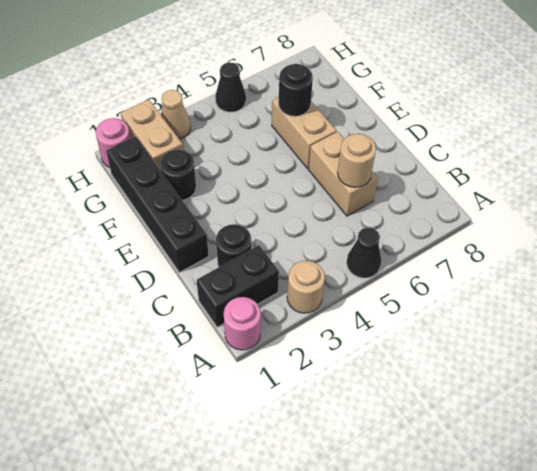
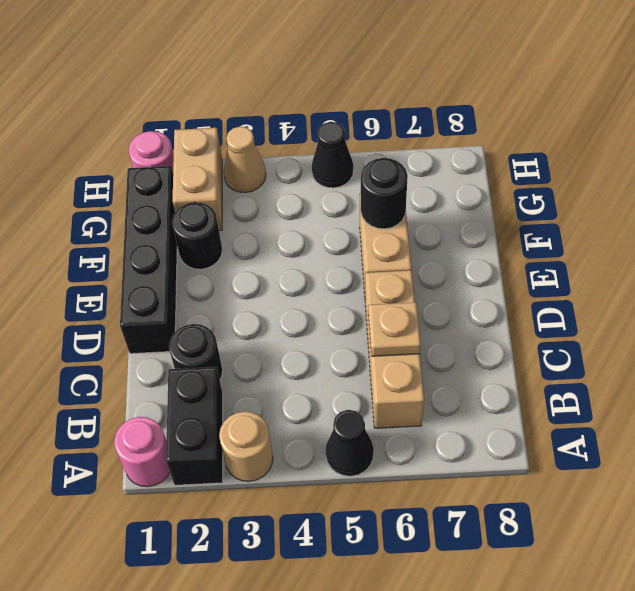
black brick B1:B2 level 1 -> black brick A2:B2 level 1
tan brick C6:D6 level 1 -> tan brick B6:D6 level 1
tan round brick C6 level 2 -> tan plate C6 level 2

